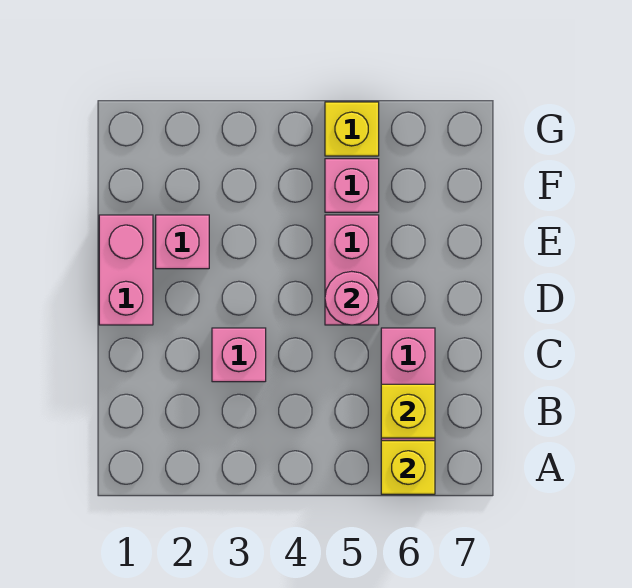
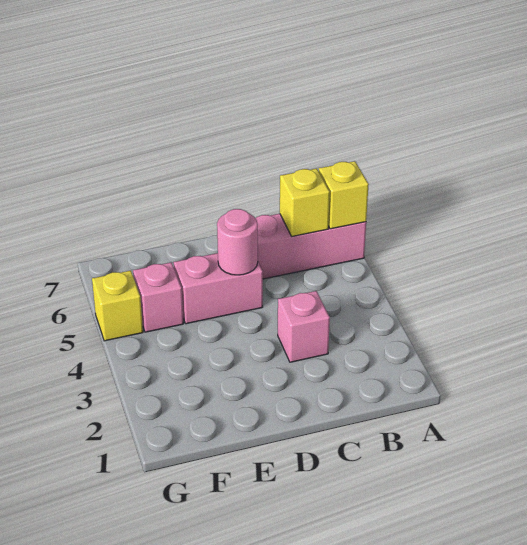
pink brick D1:E1 level 1 -> none
pink brick E2 level 1 -> none

